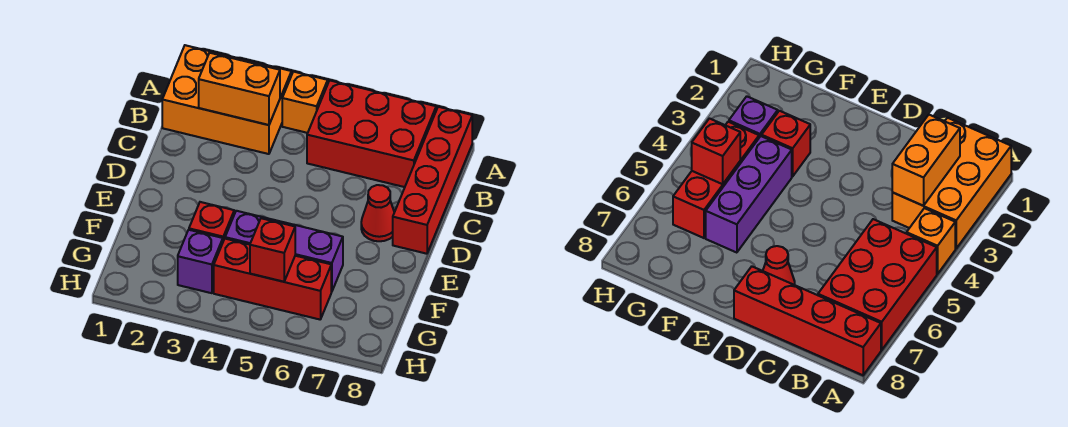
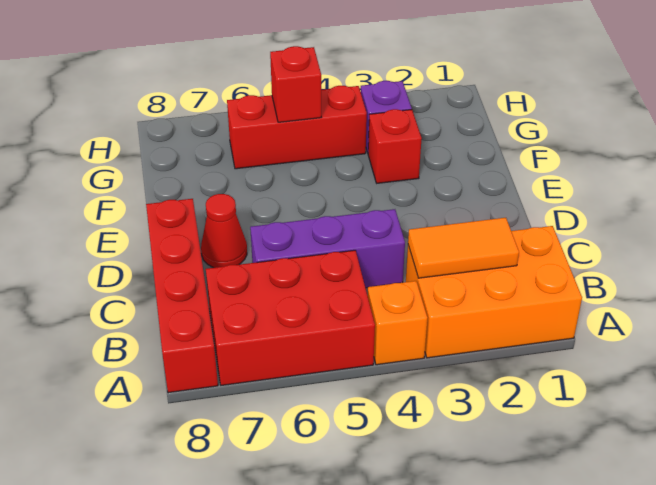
orange brick B2:B3 level 2 -> orange tile B2:B3 level 2
purple brick F4:F6 level 1 -> purple brick C4:C6 level 1

